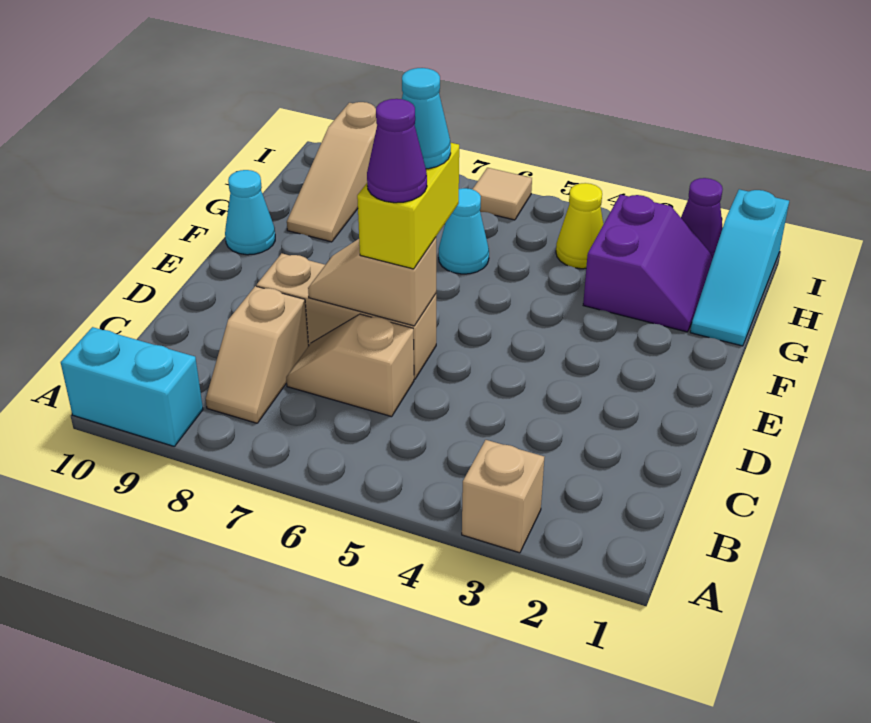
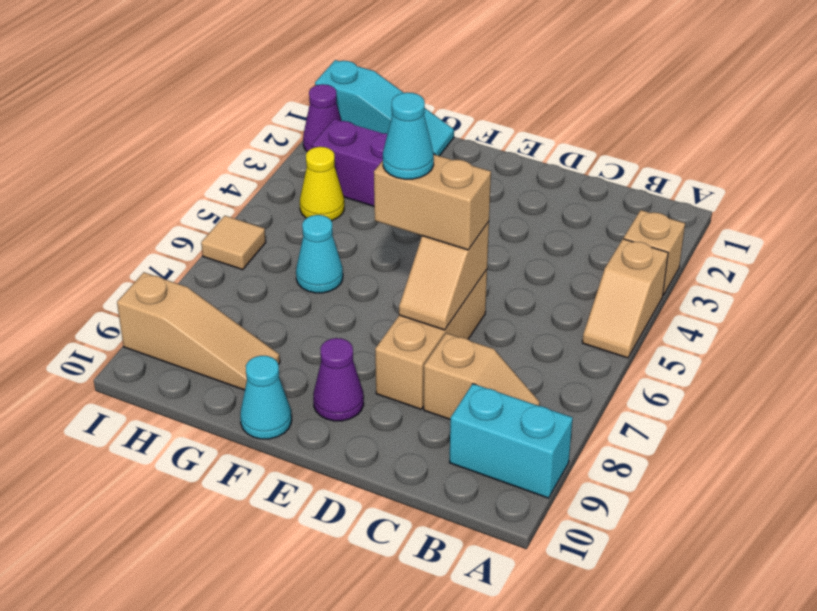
cyan brick A9:A10 level 1 -> cyan brick A9:B9 level 1
tan slope C6:C7 level 1 top 6 -> tan slope A4:A5 level 1 top 4
yellow brick D6:E6 level 3 -> tan brick D6:E6 level 3
purple cone D6 level 4 -> purple cone E9 level 1

